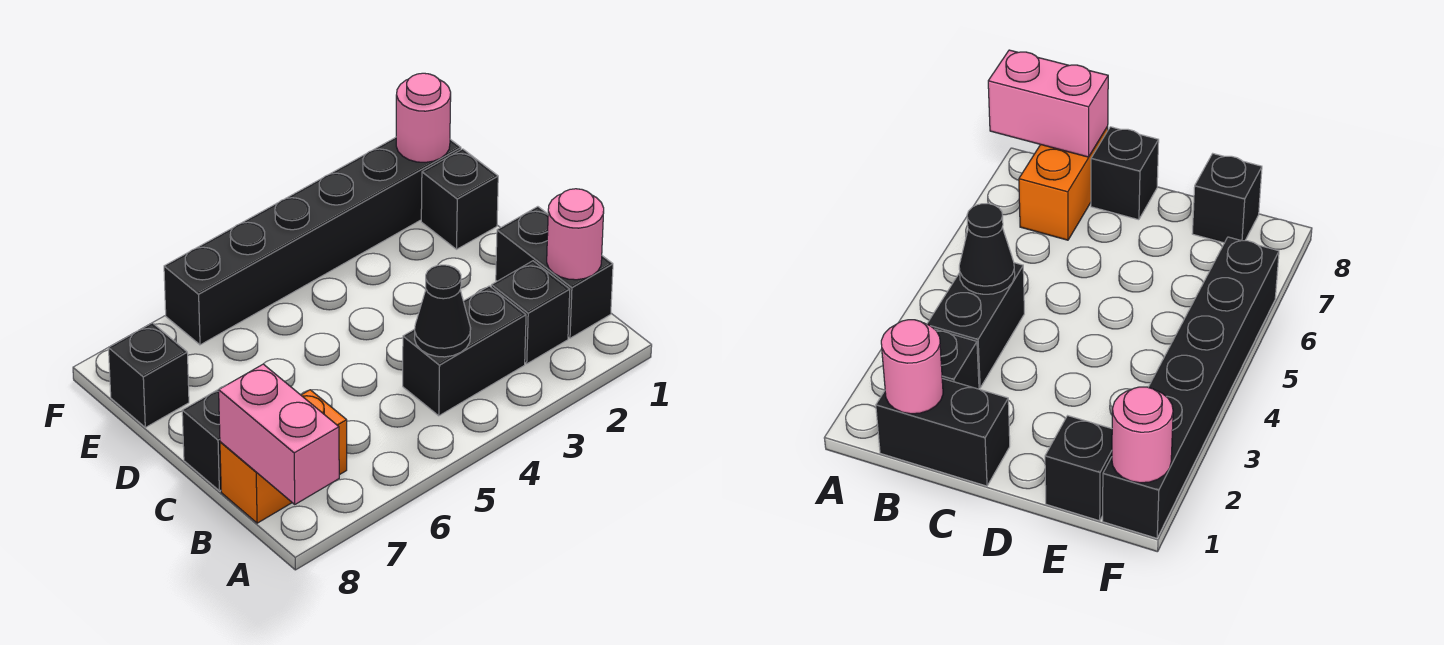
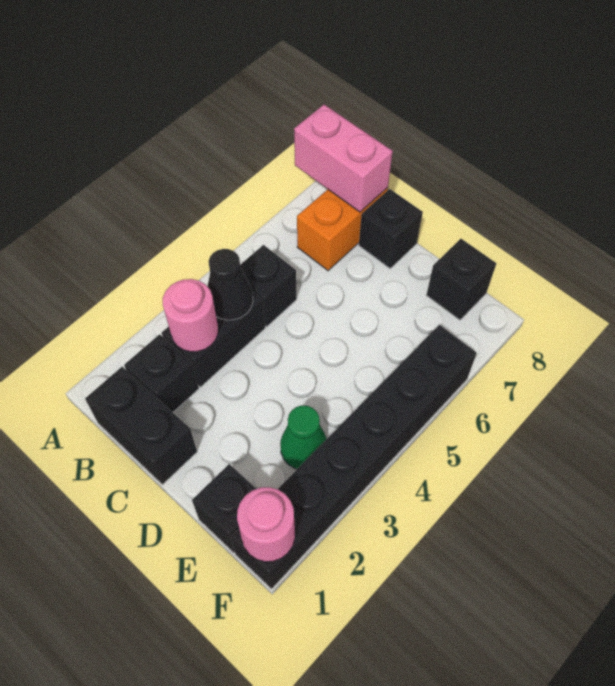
pink round brick B1 level 2 -> pink round brick B3 level 2
none -> black brick B5 level 1
none -> green cone E3 level 1

